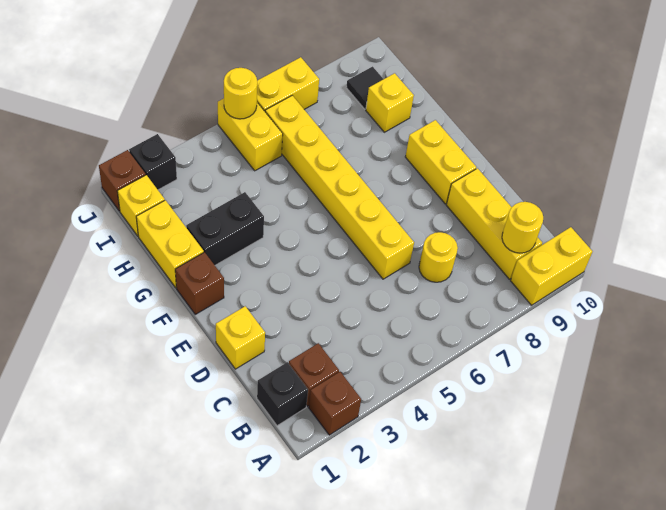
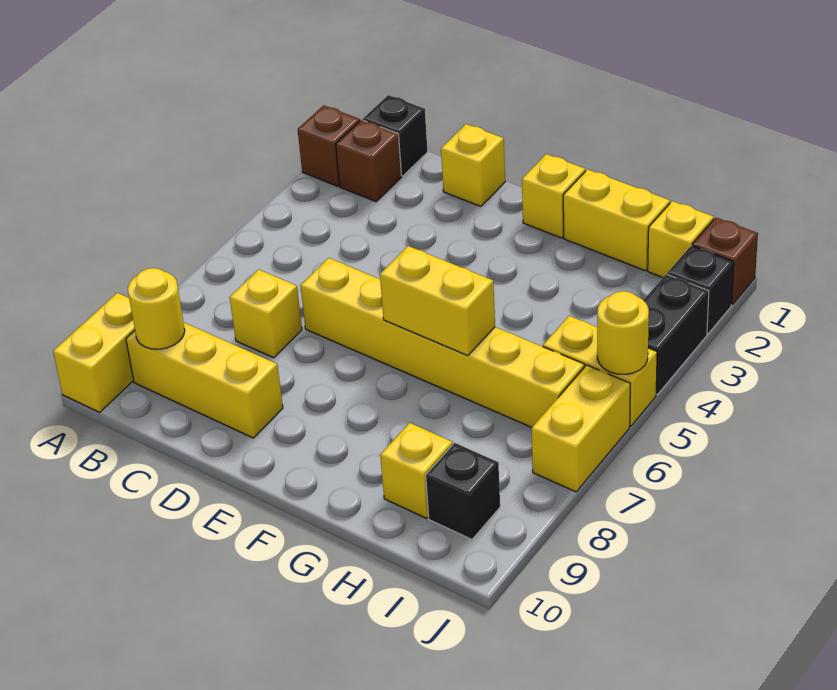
yellow round brick C7 level 1 -> yellow brick C7 level 1
yellow brick E9:F9 level 1 -> yellow brick F6:G6 level 2
brown brick F1 level 1 -> yellow brick F1 level 1
black brick G2:G3 level 1 -> black brick J3:J4 level 1
black tile I9 level 1 -> black brick I9 level 1

